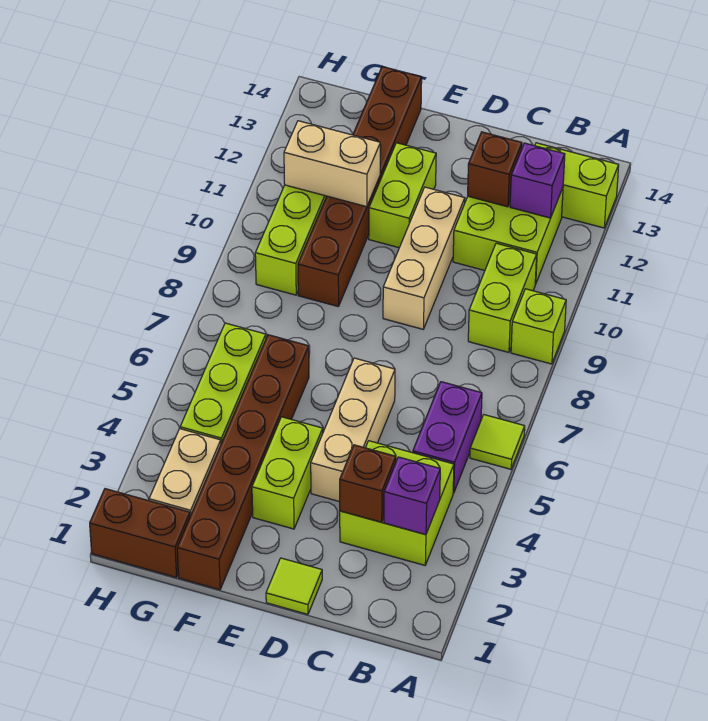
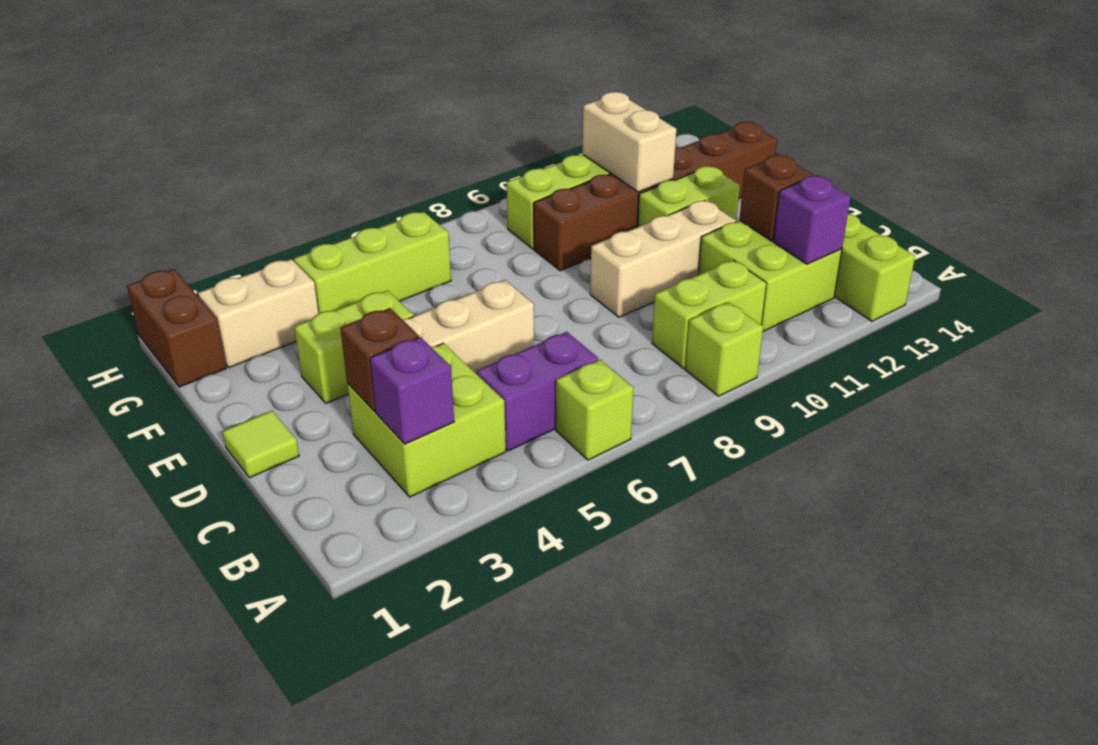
lime tile A6 level 1 -> lime brick A6 level 1
brown brick F1:F6 level 1 -> none

